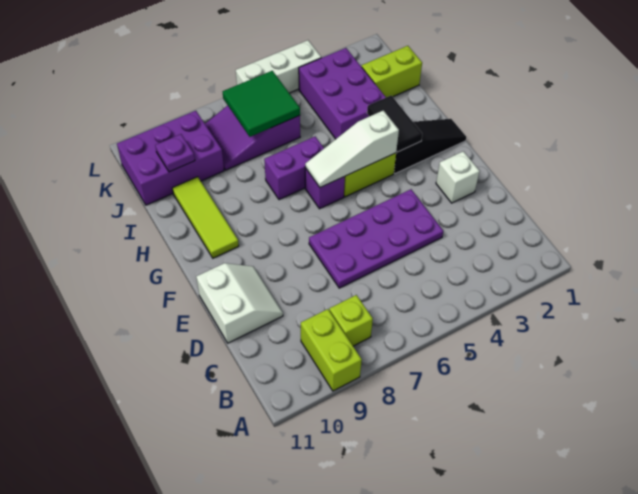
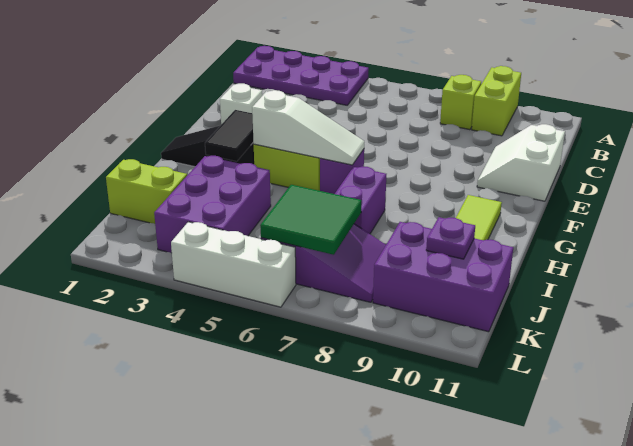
purple plate D4:E7 level 1 -> purple plate A1:B4 level 1
purple brick H6:H7 level 1 -> purple brick H7:I7 level 1

